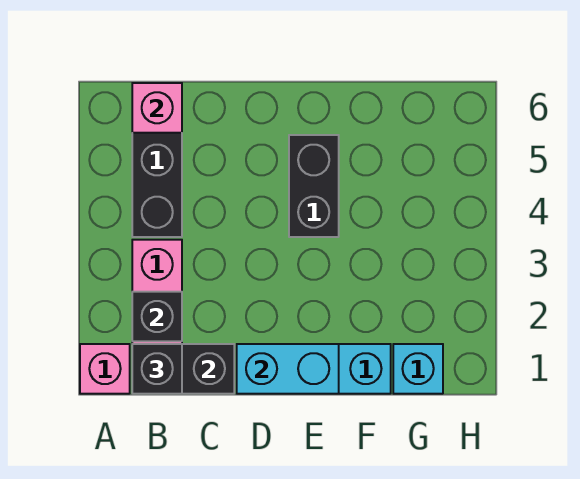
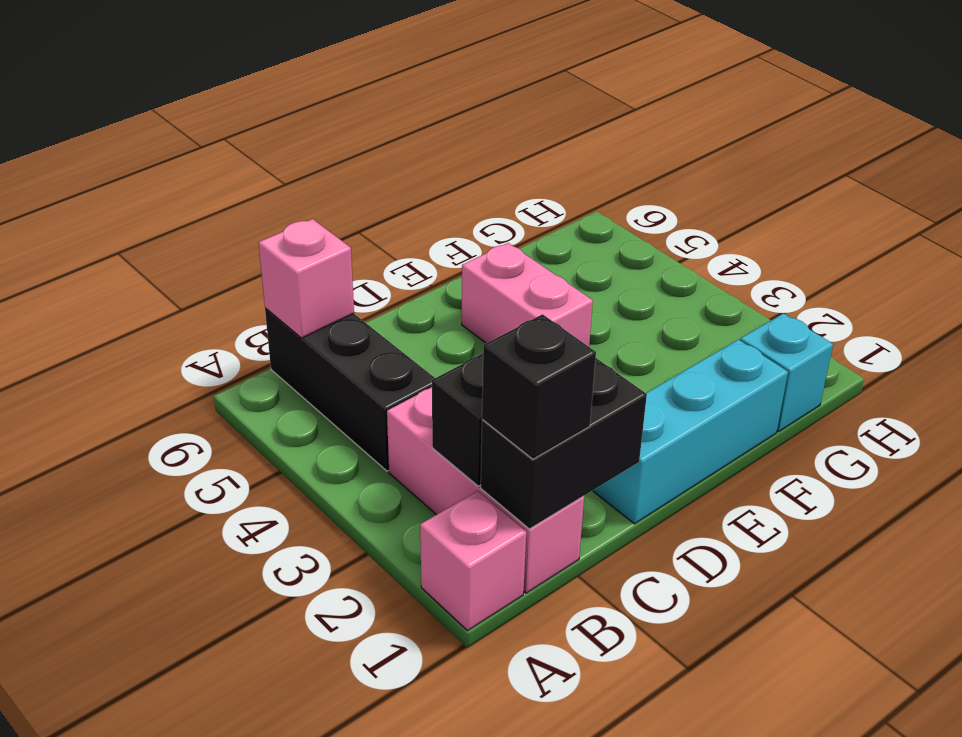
cyan brick D1:E1 level 2 -> none
black brick E4:E5 level 1 -> pink brick E4:E5 level 1

